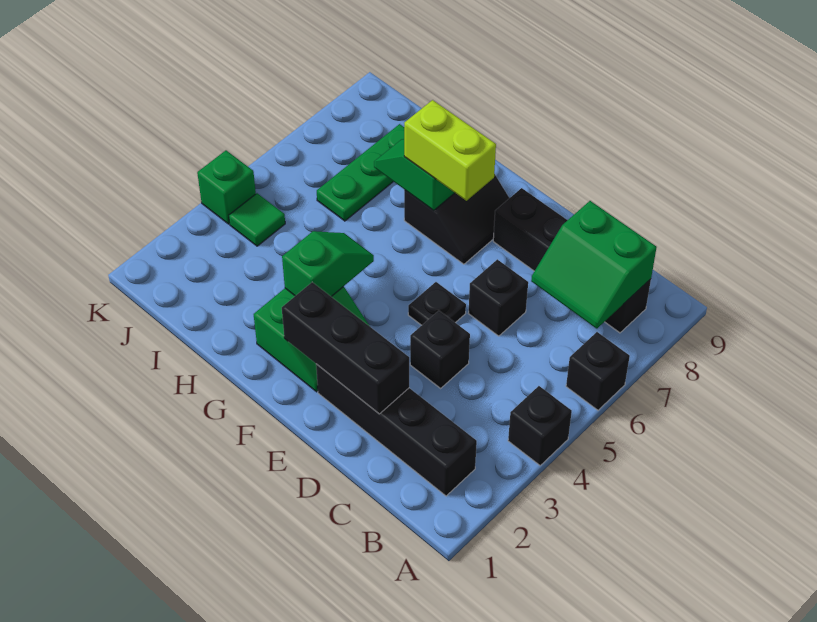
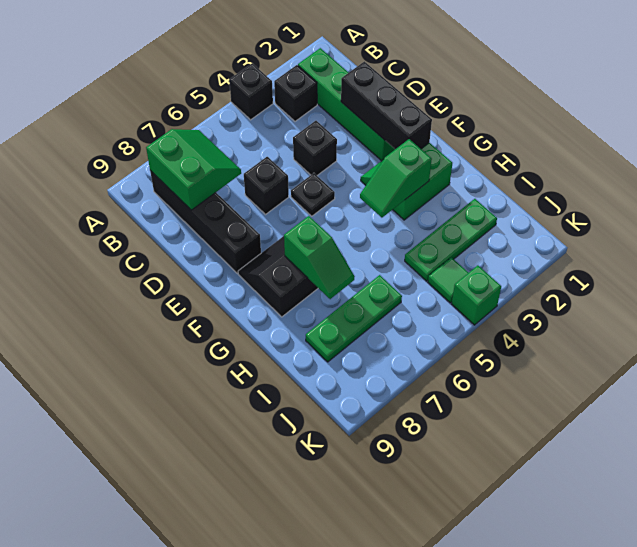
black brick A6 level 1 -> black brick B3 level 1
black brick B2:E2 level 1 -> green brick B2:E2 level 1
lime brick F7:G7 level 3 -> none
none -> green plate I2:I4 level 1

